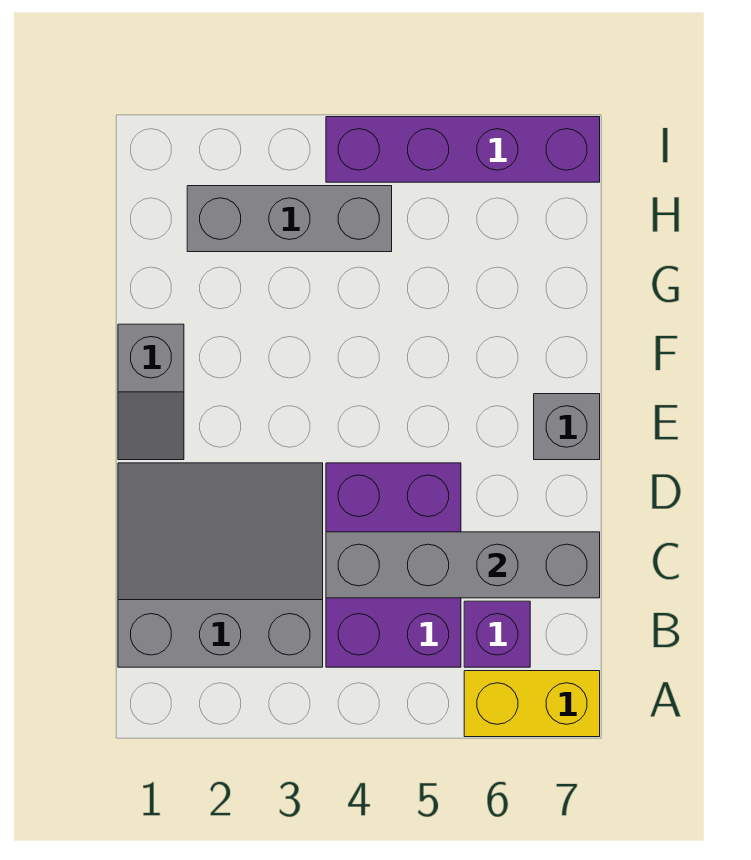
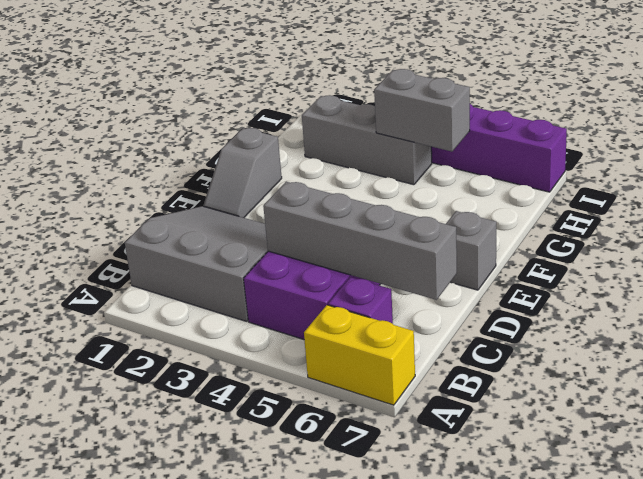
none -> grey brick H4:H5 level 2

